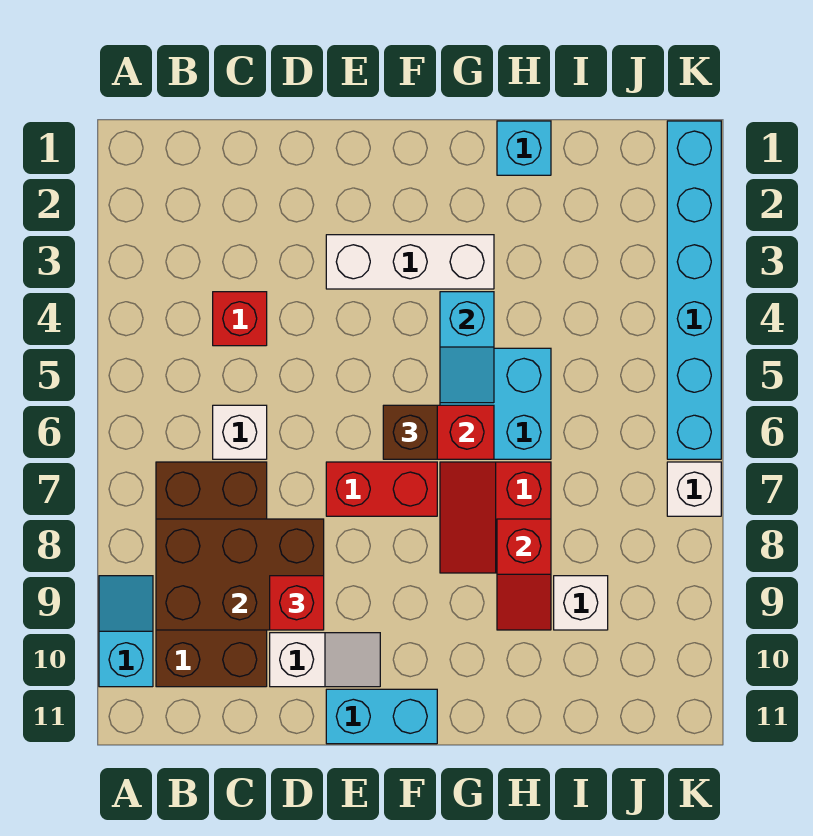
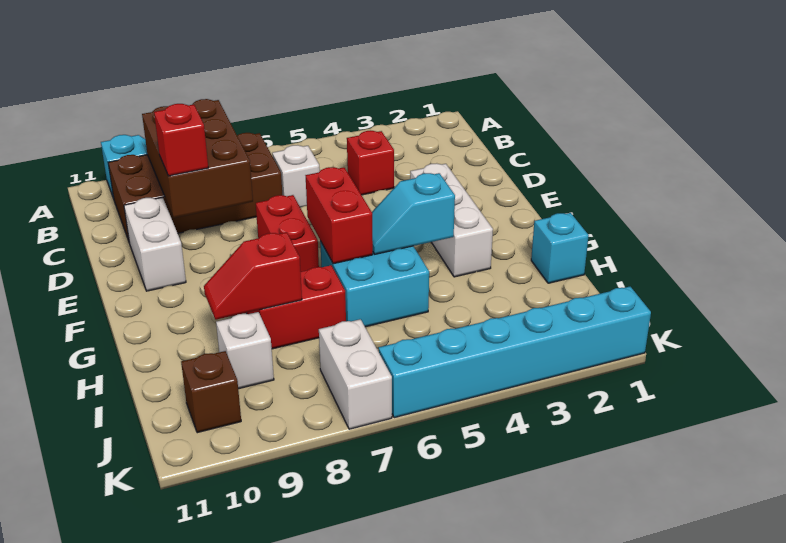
white slope D10:E10 level 1 top D -> white brick D10:E10 level 1
cyan brick E11:F11 level 1 -> none
brown brick F6 level 3 -> brown brick J10 level 1
white brick K7 level 1 -> white brick J7:K7 level 1

